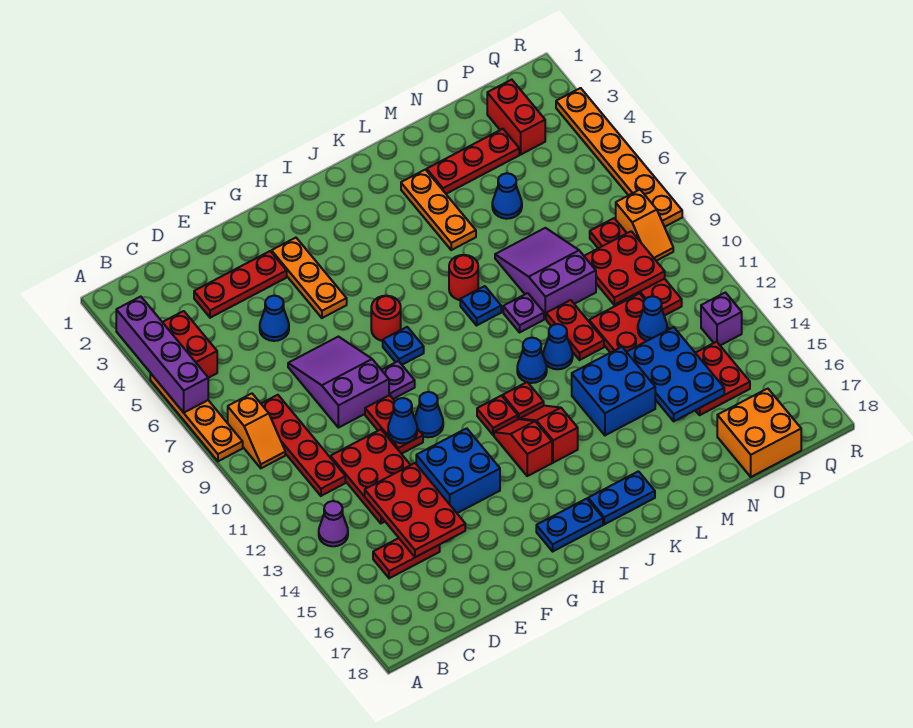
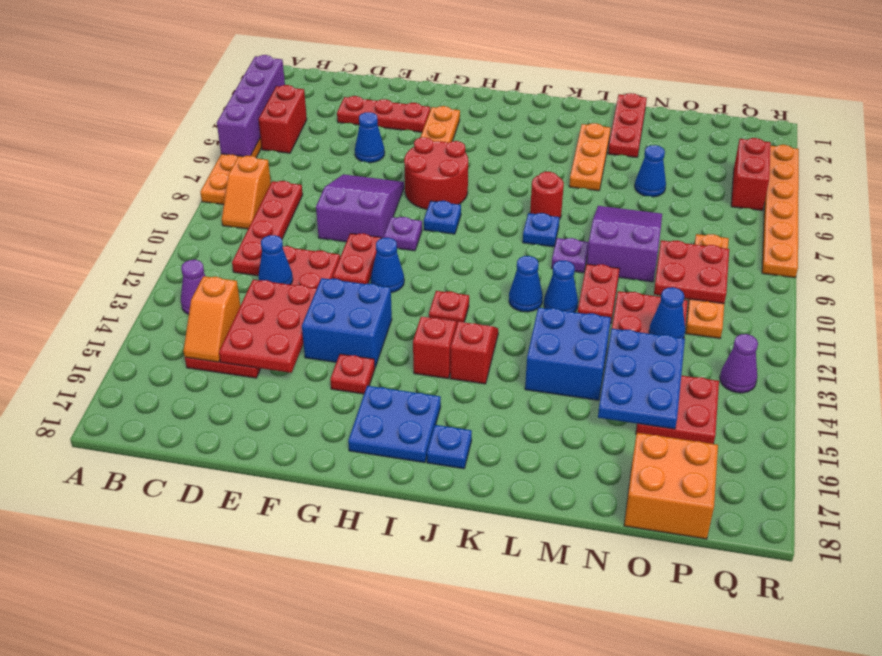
blue cone F11 level 2 -> blue cone D12 level 2
red round brick H7 level 1 -> red round brick G6:H7 level 1
blue plate H17:I17 level 1 -> blue plate H16:I17 level 1
red plate J12 level 1 -> red plate G15 level 1
blue plate J17:K17 level 1 -> blue plate J17 level 1
red plate M3:O3 level 1 -> red plate M1:M3 level 1
red brick P2:P3 level 1 -> red brick Q4:Q5 level 1
red plate P8:P11 level 1 -> orange plate P8:P11 level 1
orange slope Q8:Q9 level 1 top 8 -> orange slope C14:C15 level 2 top 14
purple brick Q13 level 1 -> purple cone Q13 level 1

